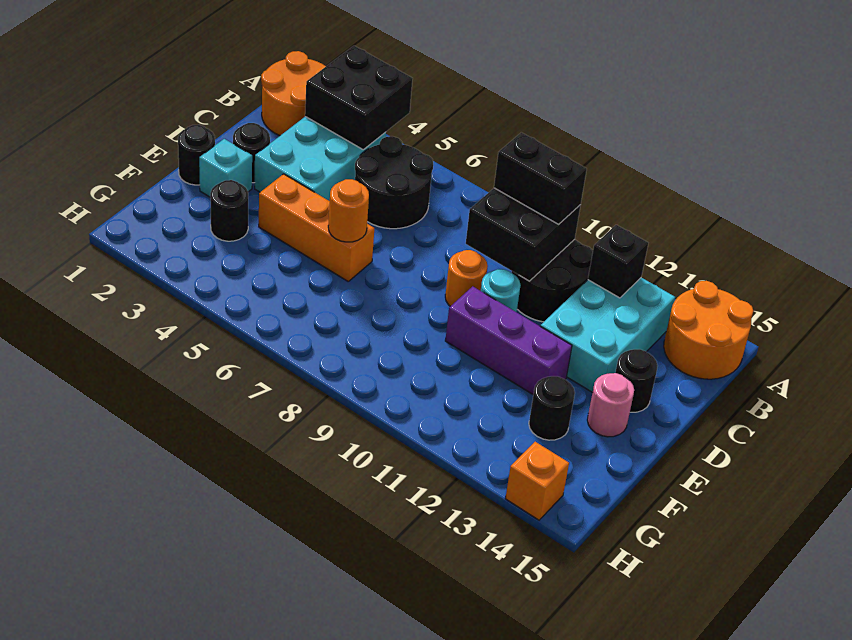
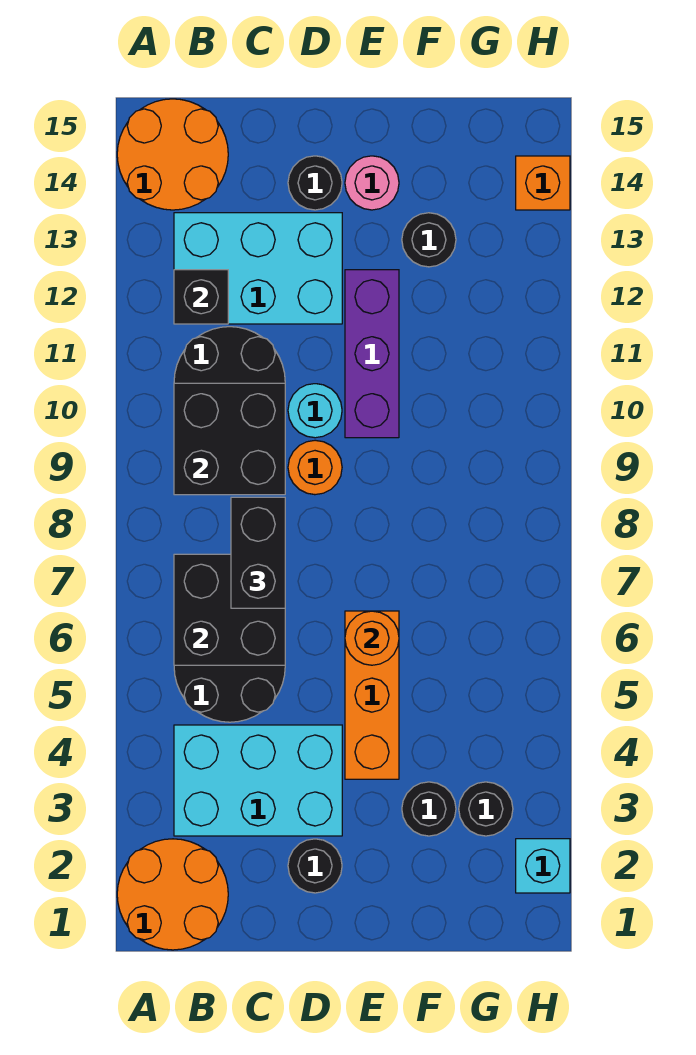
black brick A3:B4 level 2 -> black brick B6:C7 level 2
black brick B9:B10 level 3 -> black brick C7:C8 level 3
black round brick E1 level 1 -> black round brick G3 level 1
cyan brick E2 level 1 -> cyan brick H2 level 1

